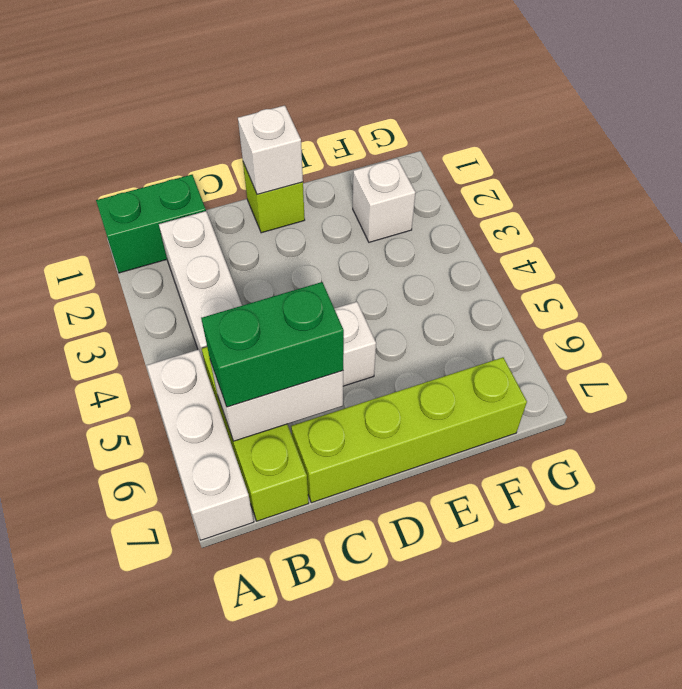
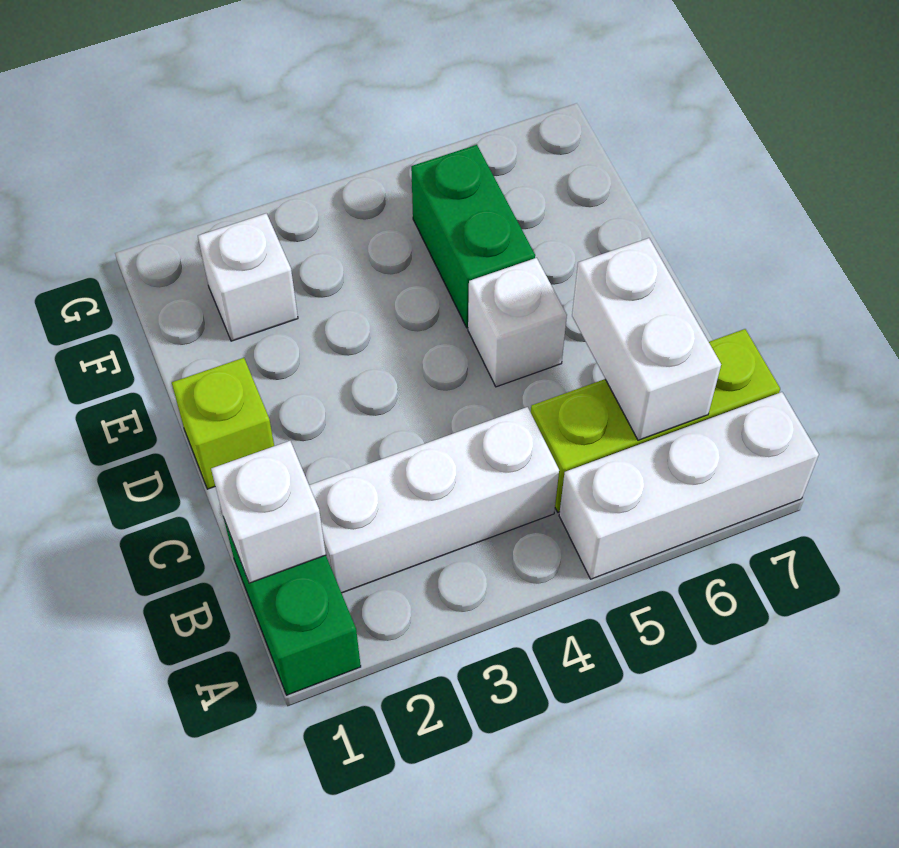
green brick B6:C6 level 3 -> green brick E5:F5 level 1
lime brick C7:F7 level 1 -> none
white brick D1 level 2 -> white brick B1 level 2

